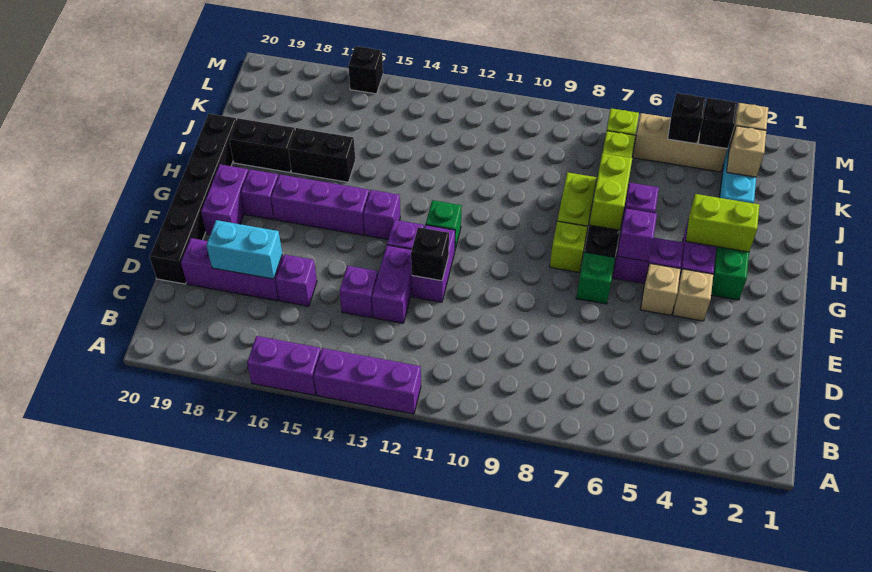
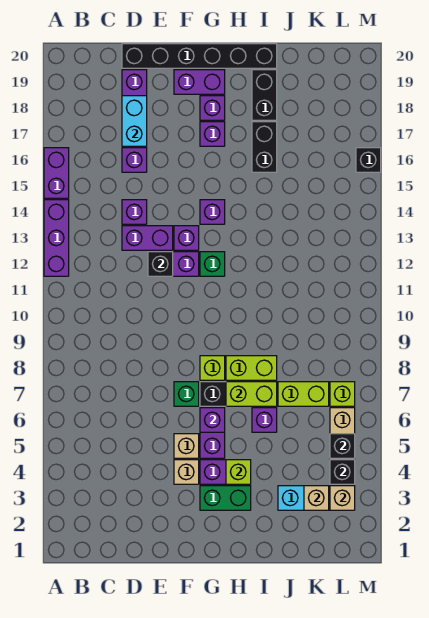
purple brick G15:G17 level 1 -> purple brick G17 level 1
lime brick H3:H4 level 2 -> lime brick H4 level 2

